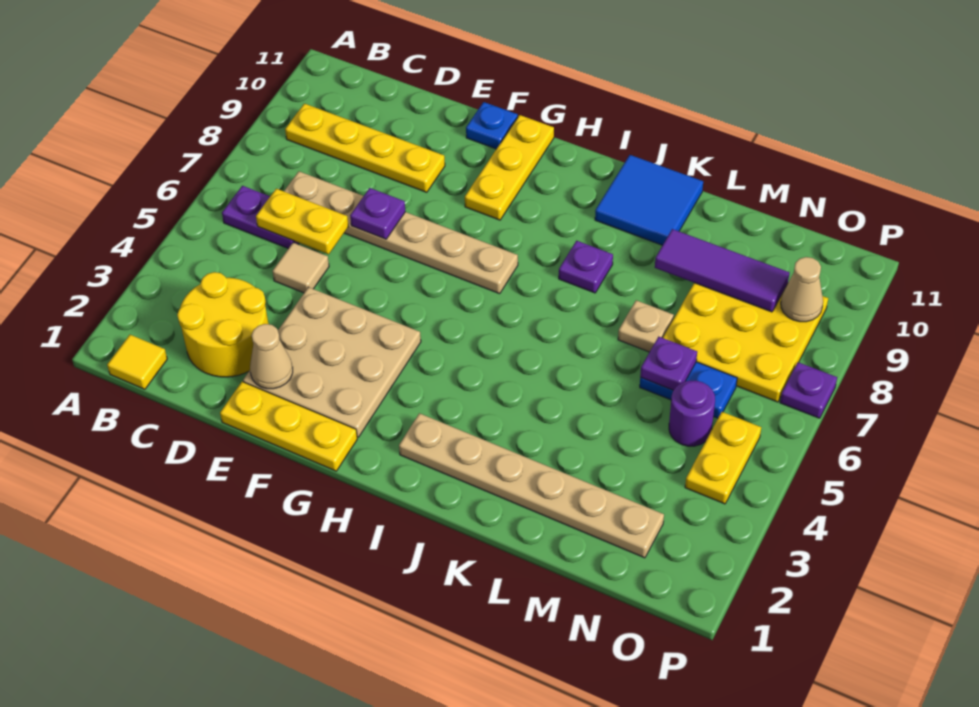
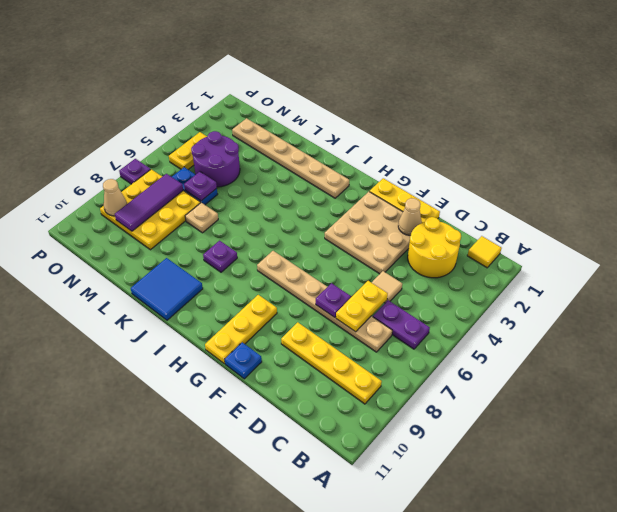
yellow plate C6:D6 level 2 -> yellow plate D6:D7 level 2
purple tile L9:N9 level 2 -> purple tile N7:N9 level 2
purple round brick N5 level 1 -> purple round brick M4:N5 level 1

